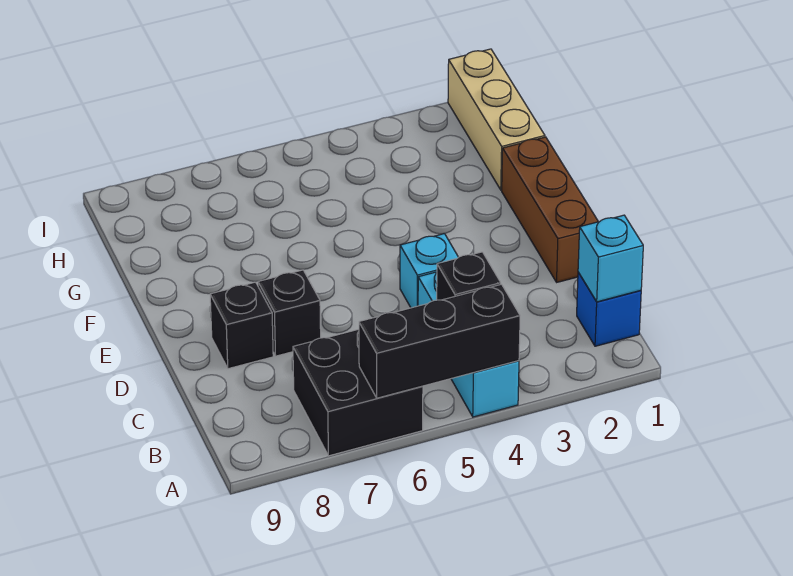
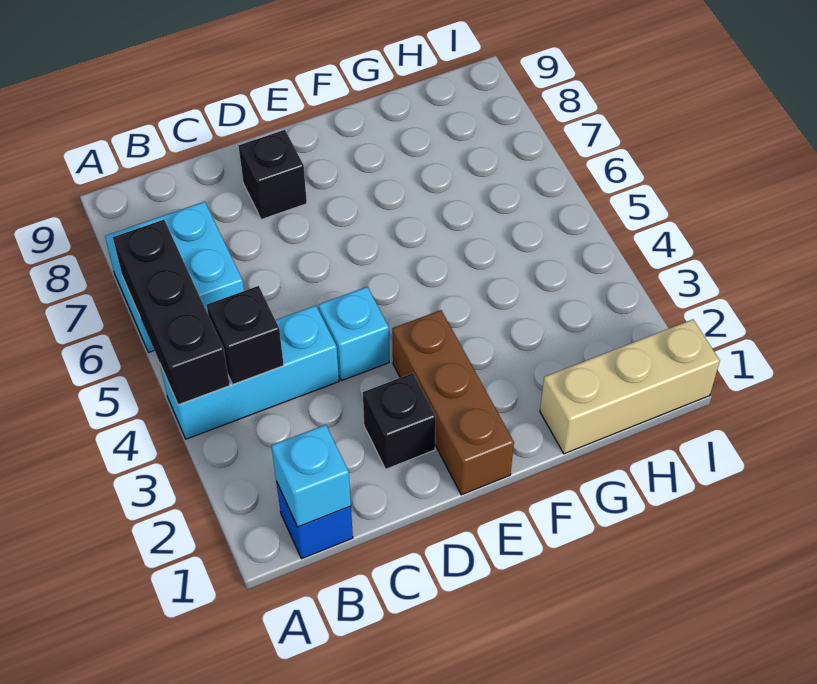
black brick A6:B7 level 1 -> cyan brick A6:B7 level 1
brown brick D1:F1 level 1 -> brown brick E1:E3 level 1
black brick D7 level 1 -> black brick D2 level 1

